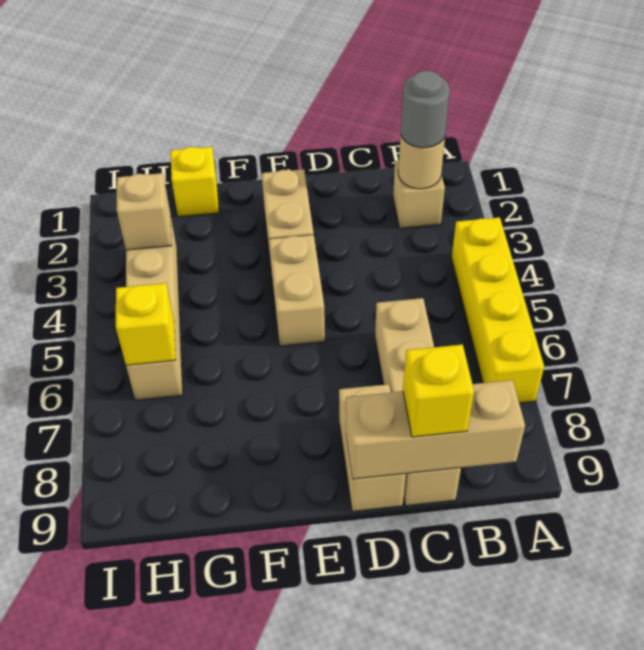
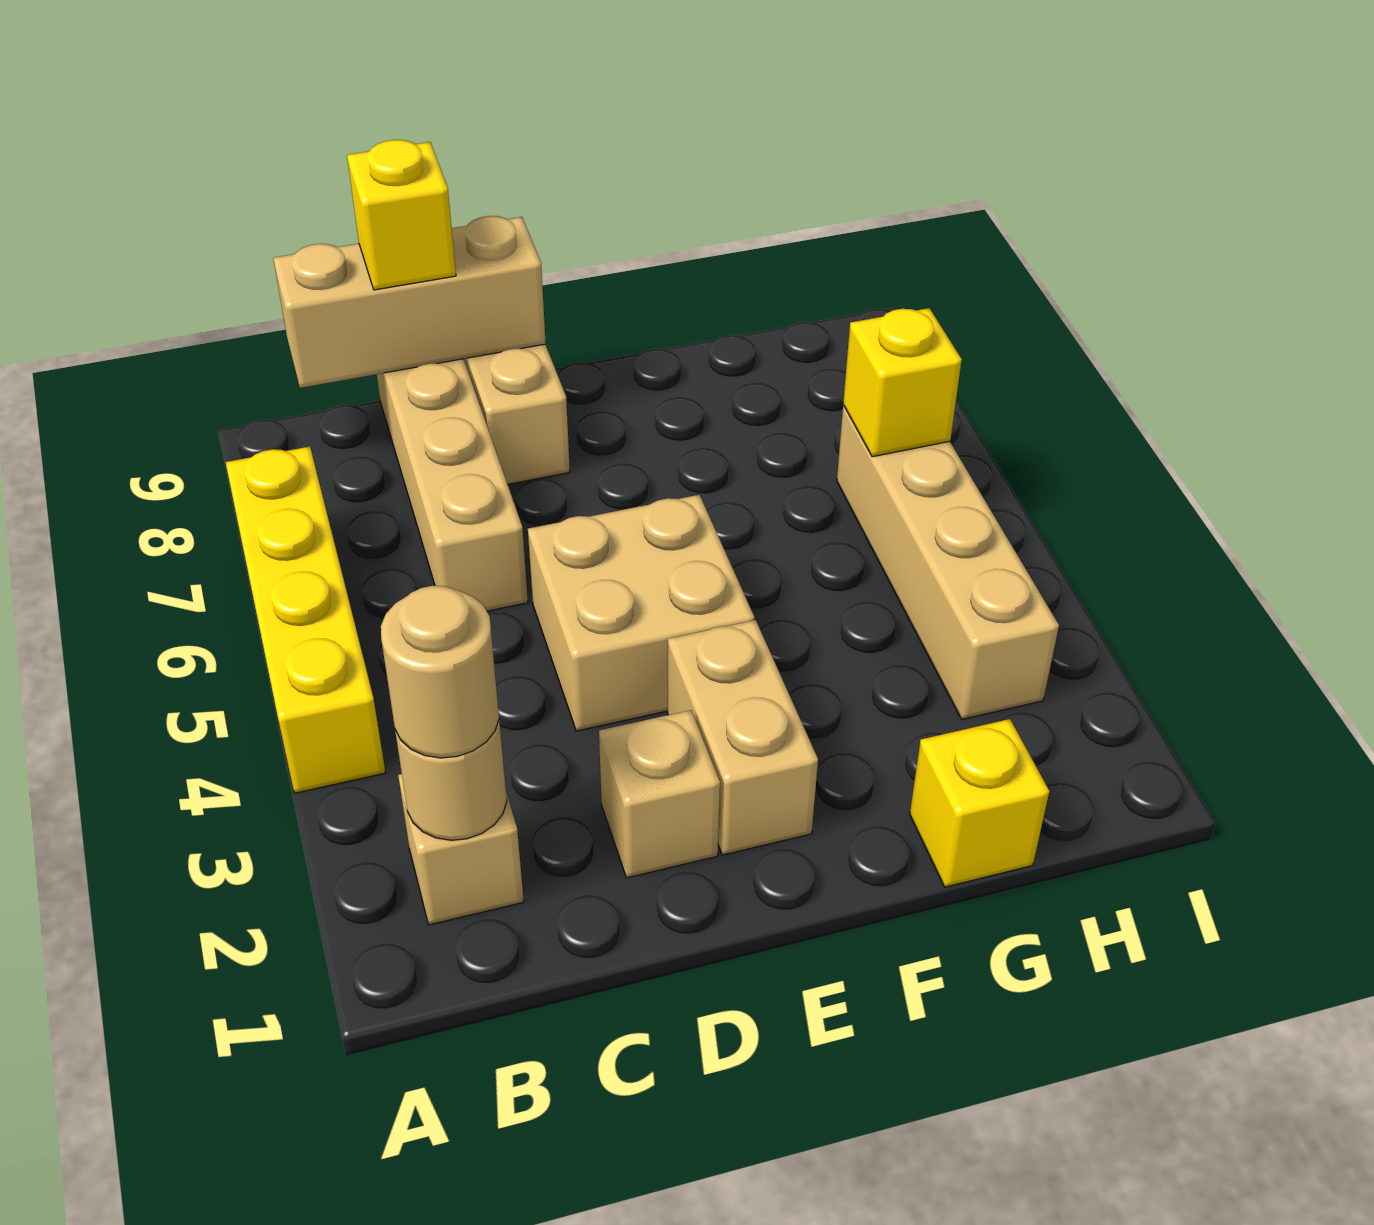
grey round brick B2 level 3 -> tan round brick B2 level 3
tan brick E4:E5 level 1 -> tan brick D4:E5 level 1
tan brick H3 level 2 -> tan brick D2 level 1

